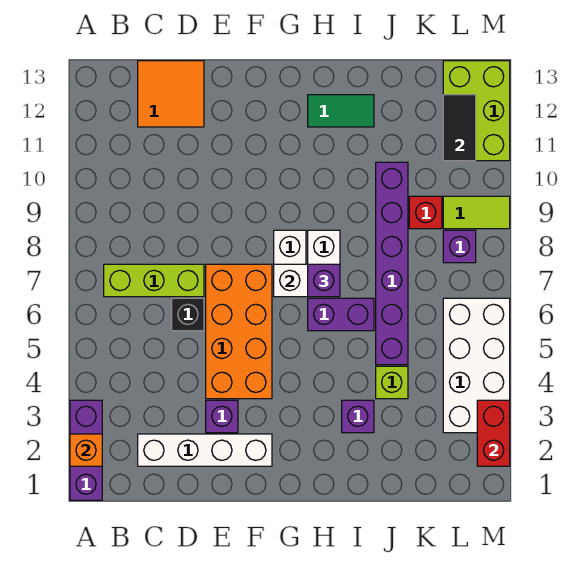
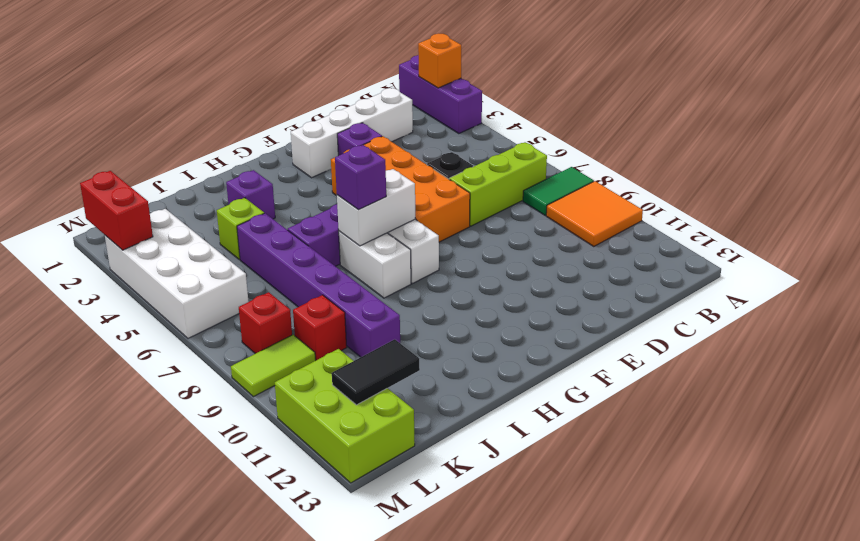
orange tile C12:D13 level 1 -> orange tile A9:B10 level 1
green tile H12:I12 level 1 -> green tile A8:B8 level 1
purple brick L8 level 1 -> red brick L8 level 1
black tile L11:L12 level 2 -> black tile K12:L12 level 2

